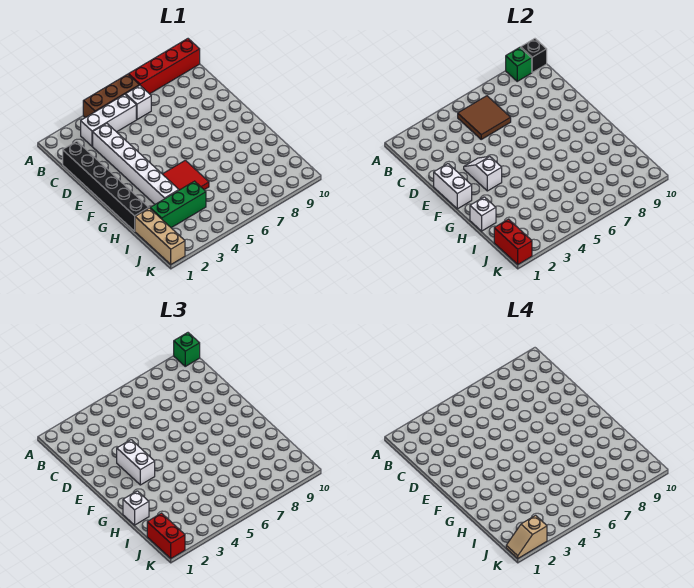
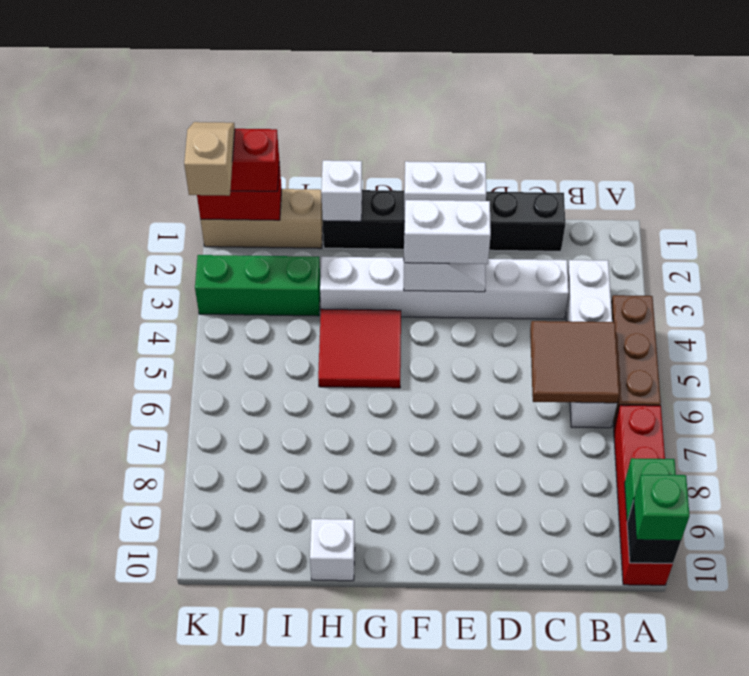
white brick H1 level 3 -> white brick H10 level 1
green brick I2:I4 level 1 -> green brick I3:K3 level 1

